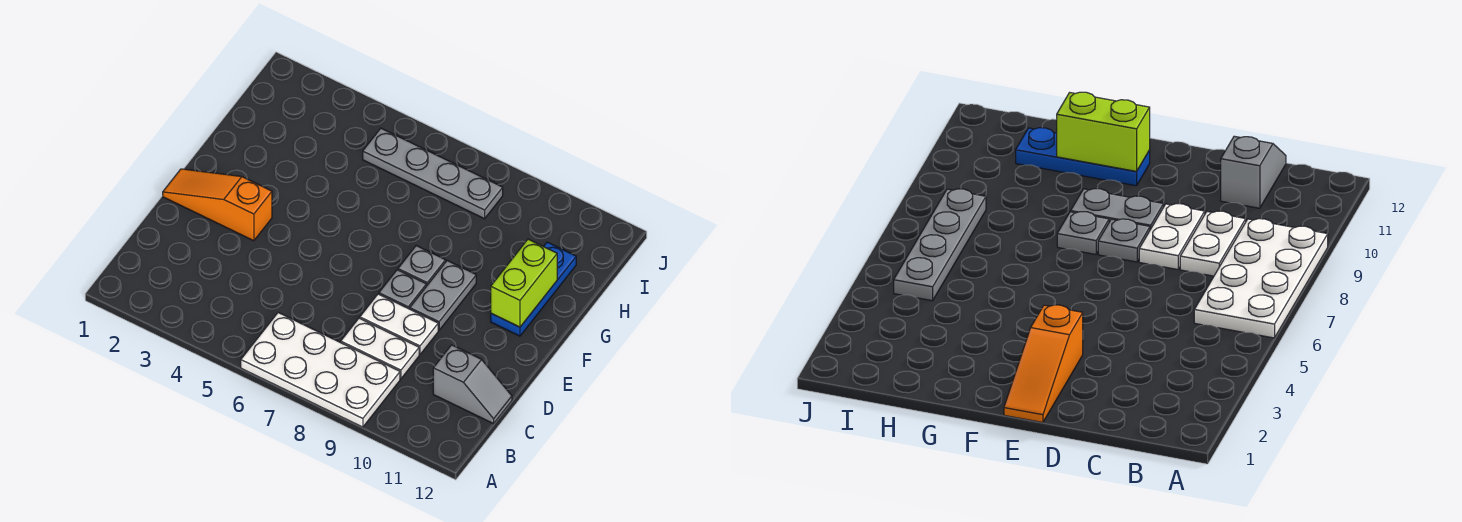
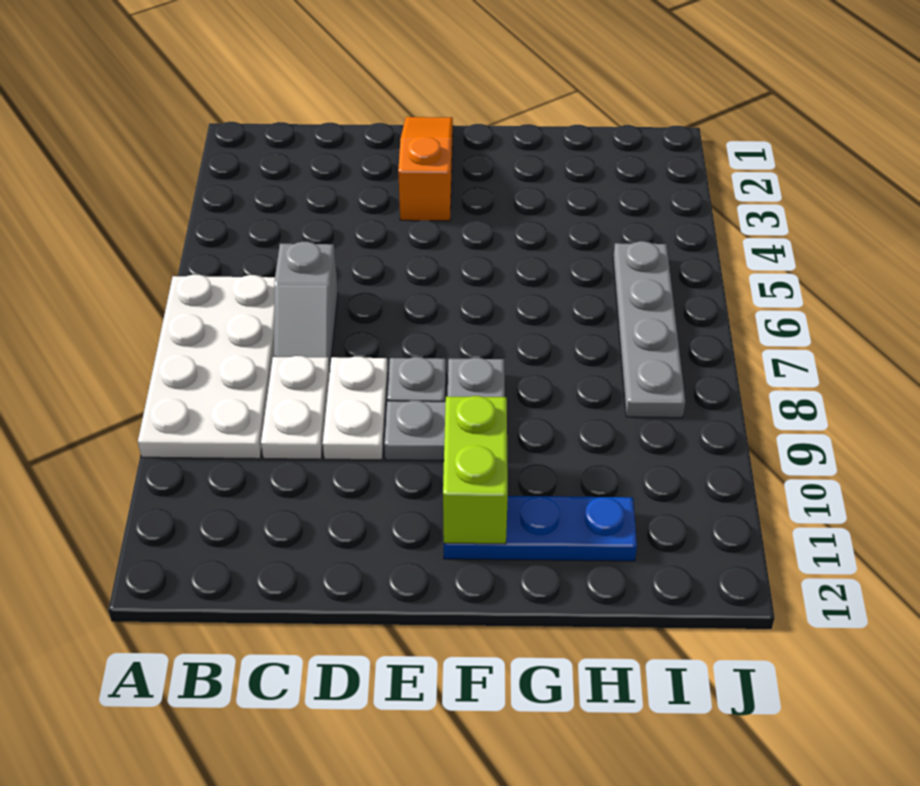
grey slope C11:C12 level 1 top 11 -> grey slope C6:C7 level 1 top 6
lime brick F11:G11 level 2 -> lime brick F10:F11 level 2

